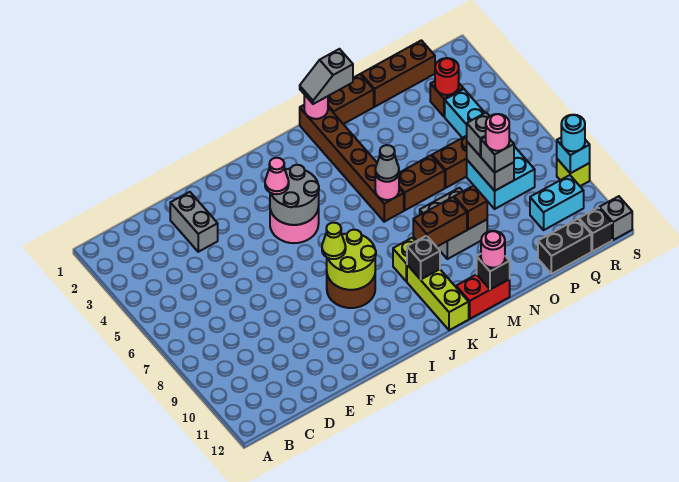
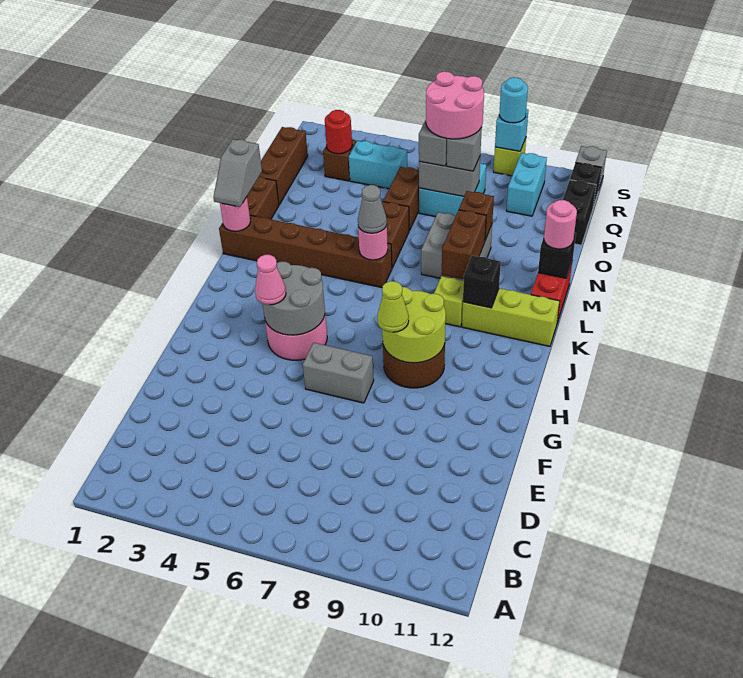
grey brick E2:E3 level 1 -> grey brick G6:G7 level 1
pink round brick P8 level 4 -> pink round brick P7:Q8 level 4

